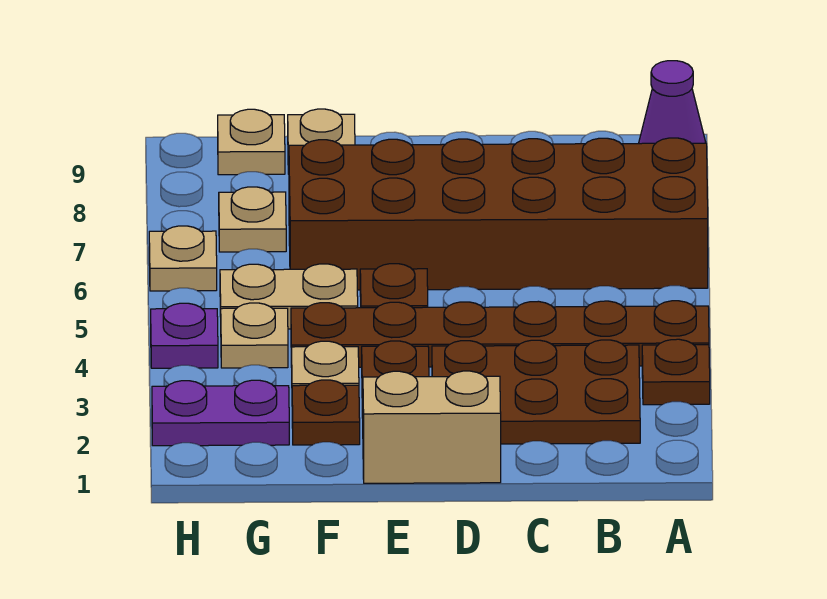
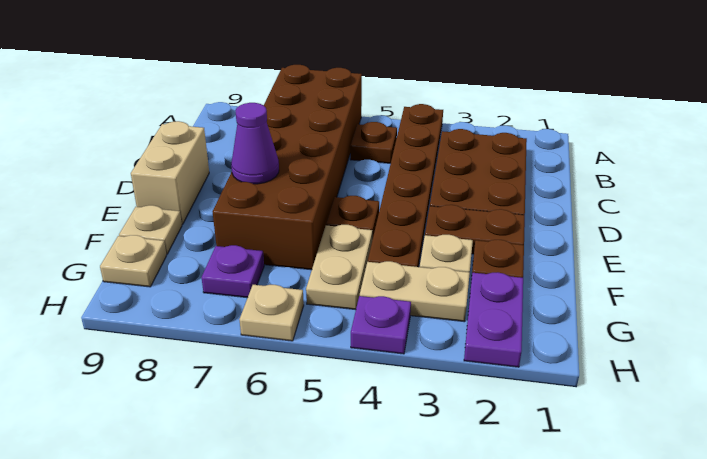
brown plate A3 level 1 -> brown plate B5 level 1
purple cone A9 level 1 -> purple cone E7 level 2
tan brick D1:E1 level 1 -> tan brick D9:E9 level 1
tan plate G4 level 1 -> tan plate G3:G4 level 1
tan plate G7 level 1 -> purple plate G7 level 1

